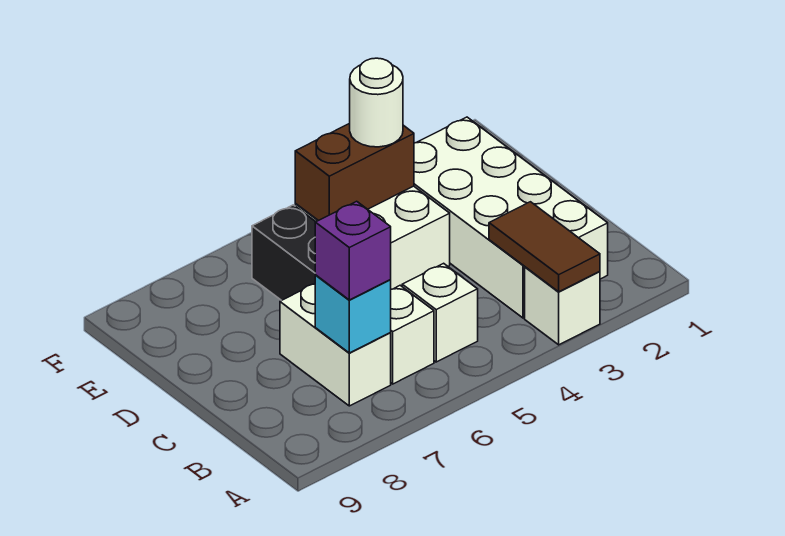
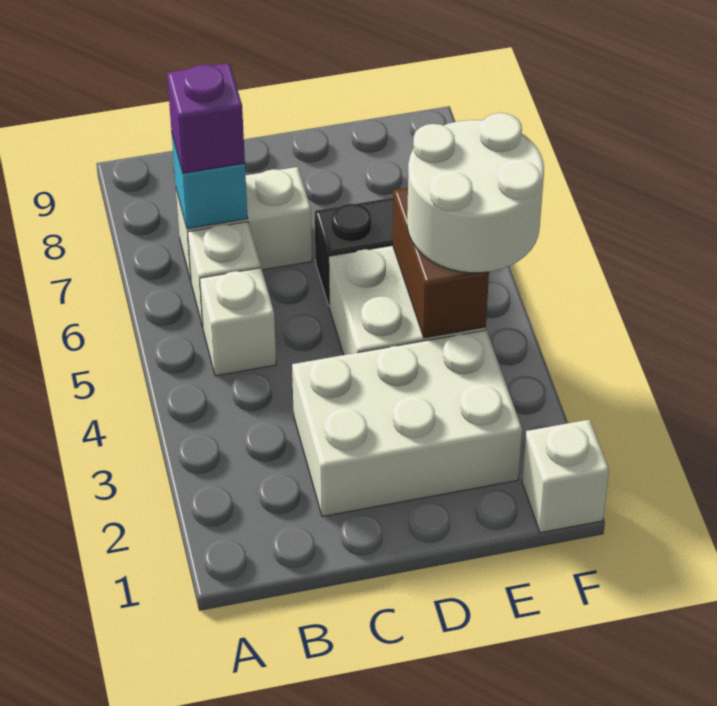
white brick A3 level 1 -> white brick F1 level 1
brown tile A3:B3 level 2 -> none
white brick B2:E3 level 1 -> white brick C2:E3 level 1
white round brick E4 level 3 -> white round brick E4:F5 level 3

